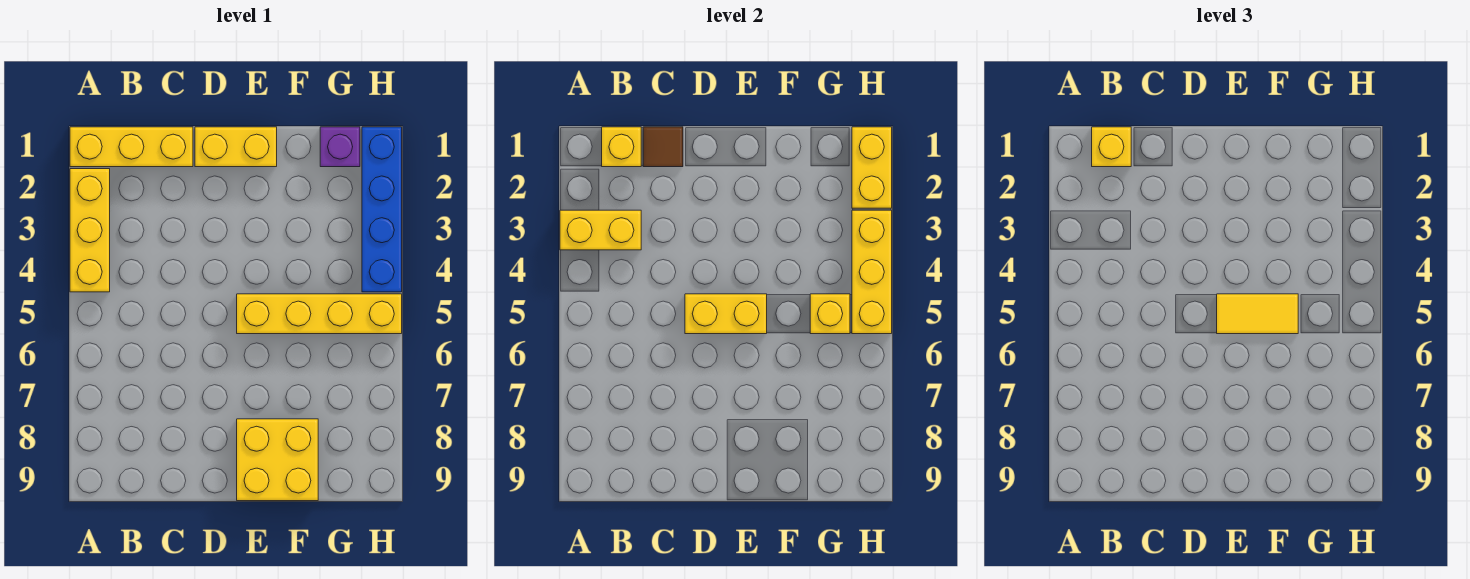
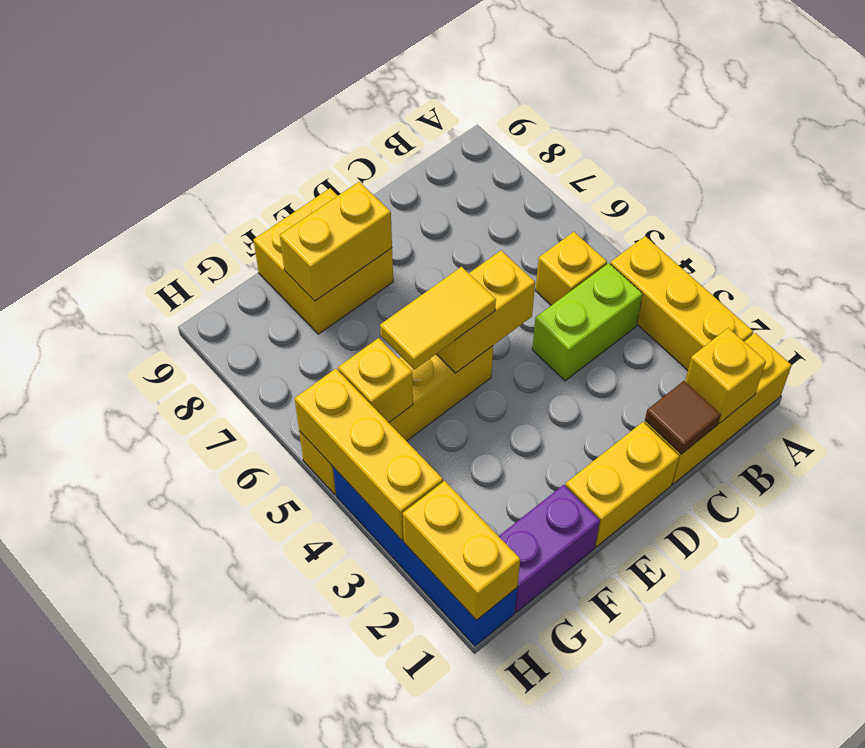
yellow brick A3:B3 level 2 -> yellow brick E8:F8 level 2
yellow brick B1 level 3 -> yellow brick B5 level 1
none -> lime brick B4:C4 level 1
purple brick G1 level 1 -> purple brick F1:G1 level 1

